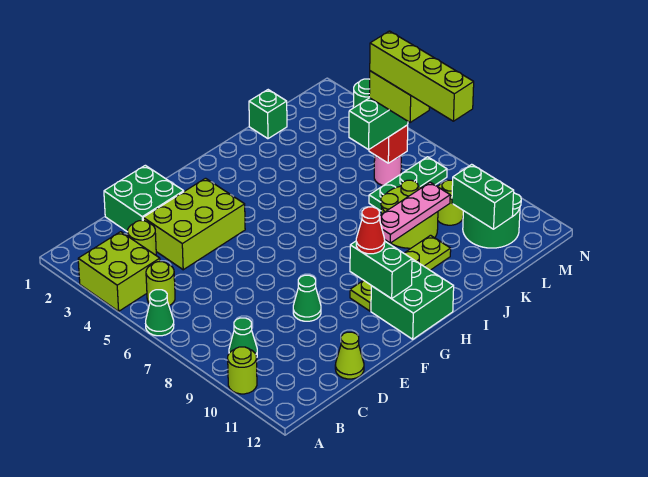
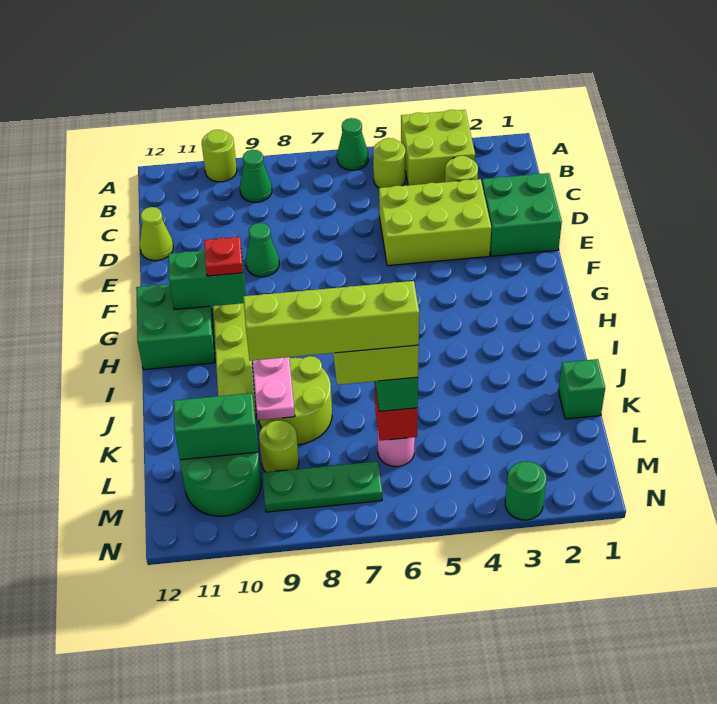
lime brick D3:F4 level 1 -> lime brick D3:E5 level 1
red cone G10 level 3 -> red plate G10 level 3
green plate K7:M7 level 1 -> green plate M7:M9 level 1

